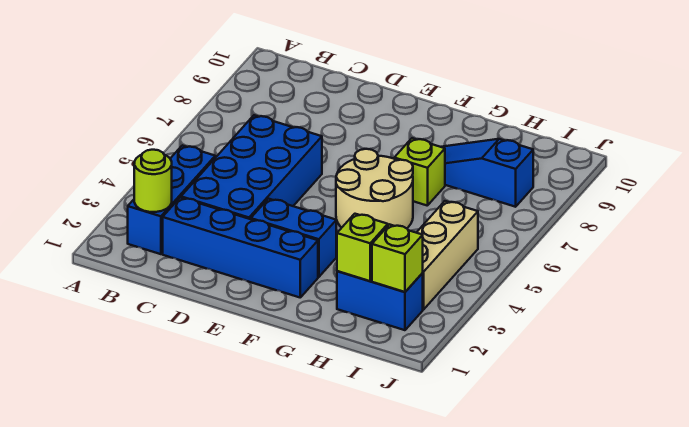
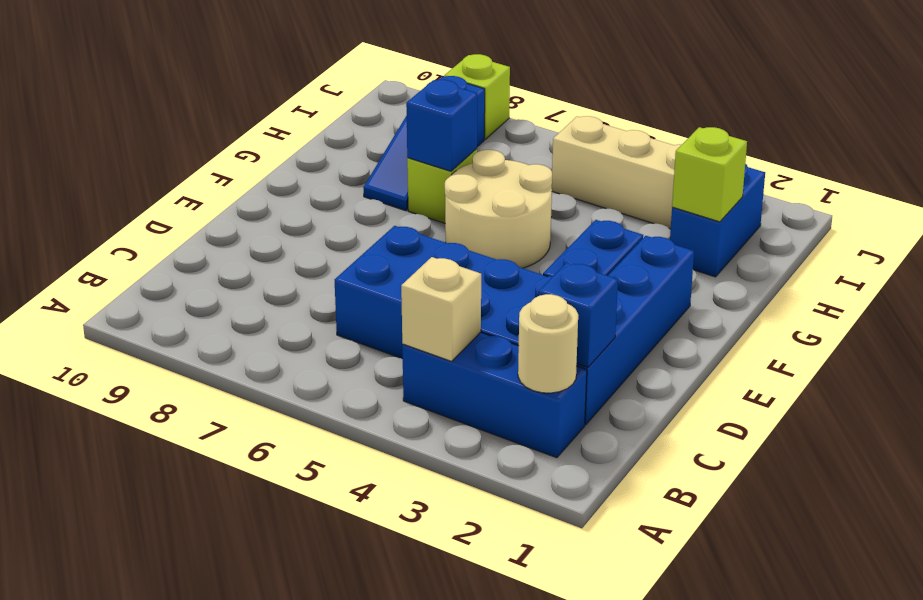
lime round brick B2 level 2 -> tan round brick B2 level 2
none -> tan brick B4 level 2
none -> blue brick C2 level 2
none -> blue brick G7 level 2
lime brick I2 level 2 -> lime brick J8 level 1

